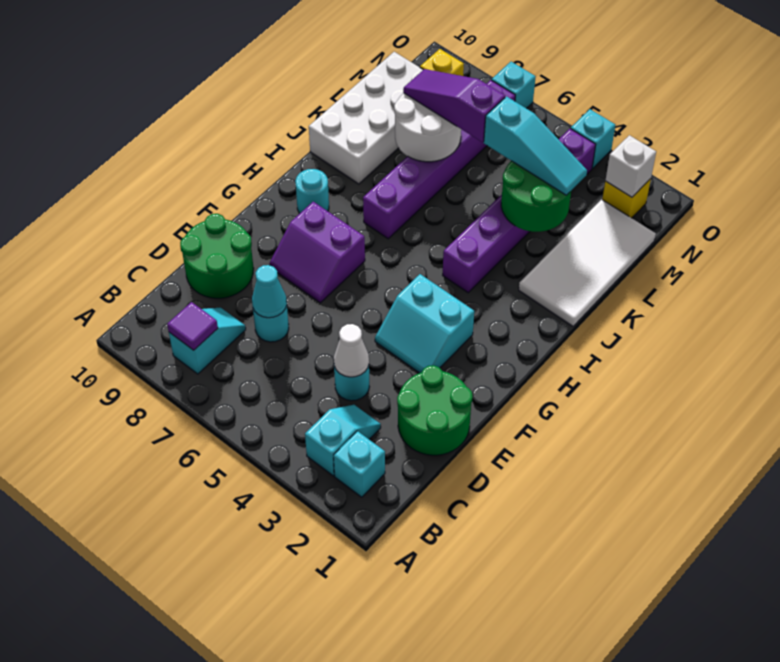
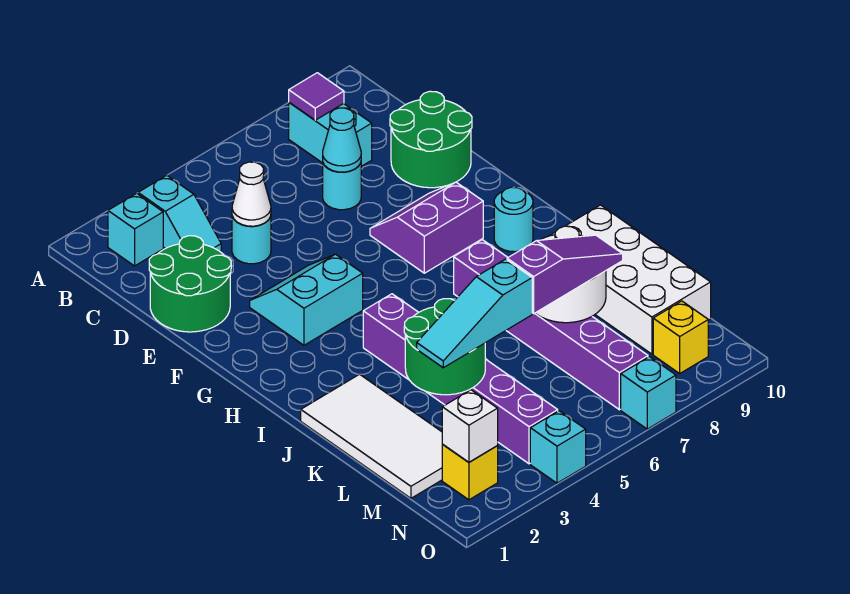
cyan slope B8:C8 level 1 top B -> cyan brick B8:C8 level 1

